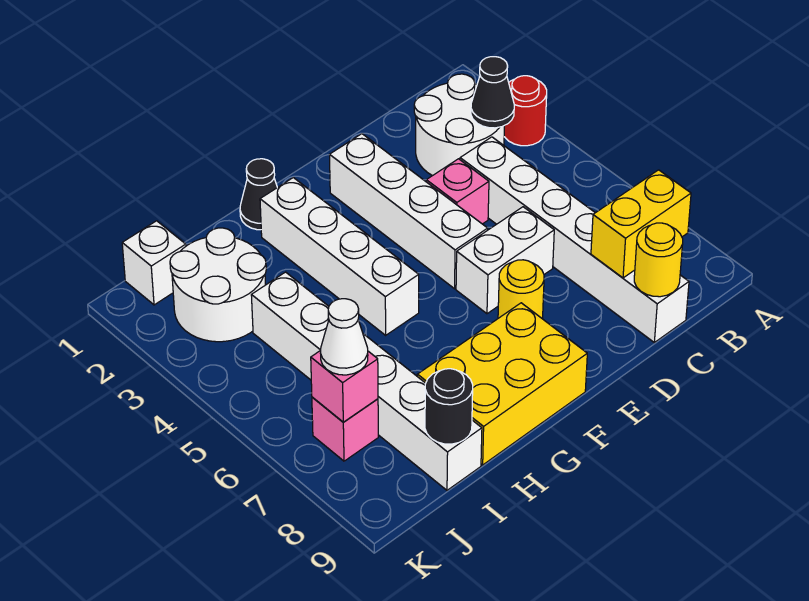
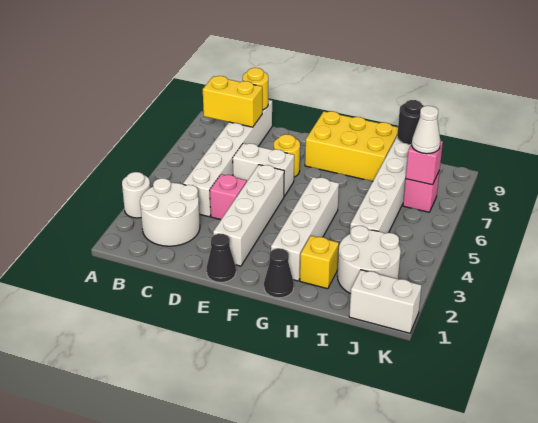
red round brick A3 level 1 -> white round brick A3 level 1
black cone B3 level 2 -> black cone E1 level 1
none -> yellow brick H2 level 1
white brick J1 level 1 -> white brick J1:K1 level 1

